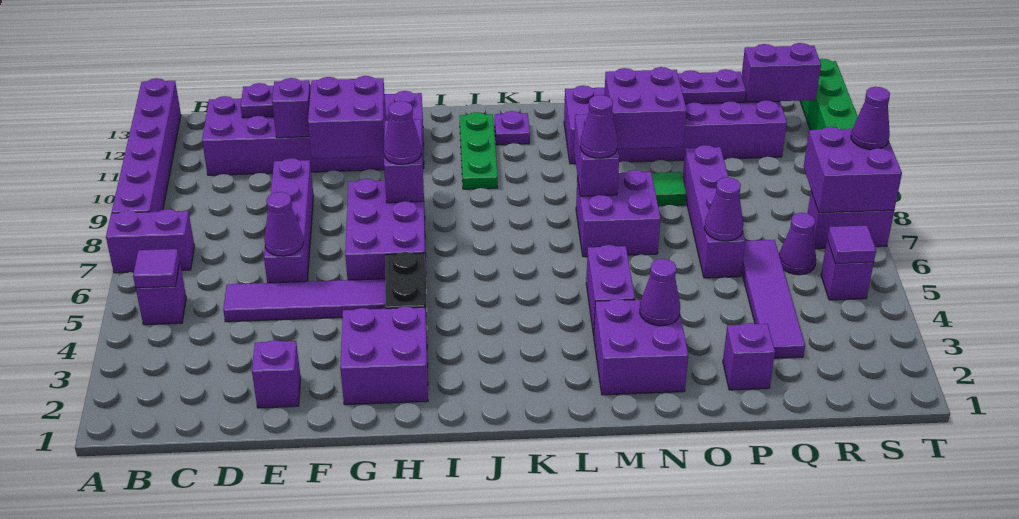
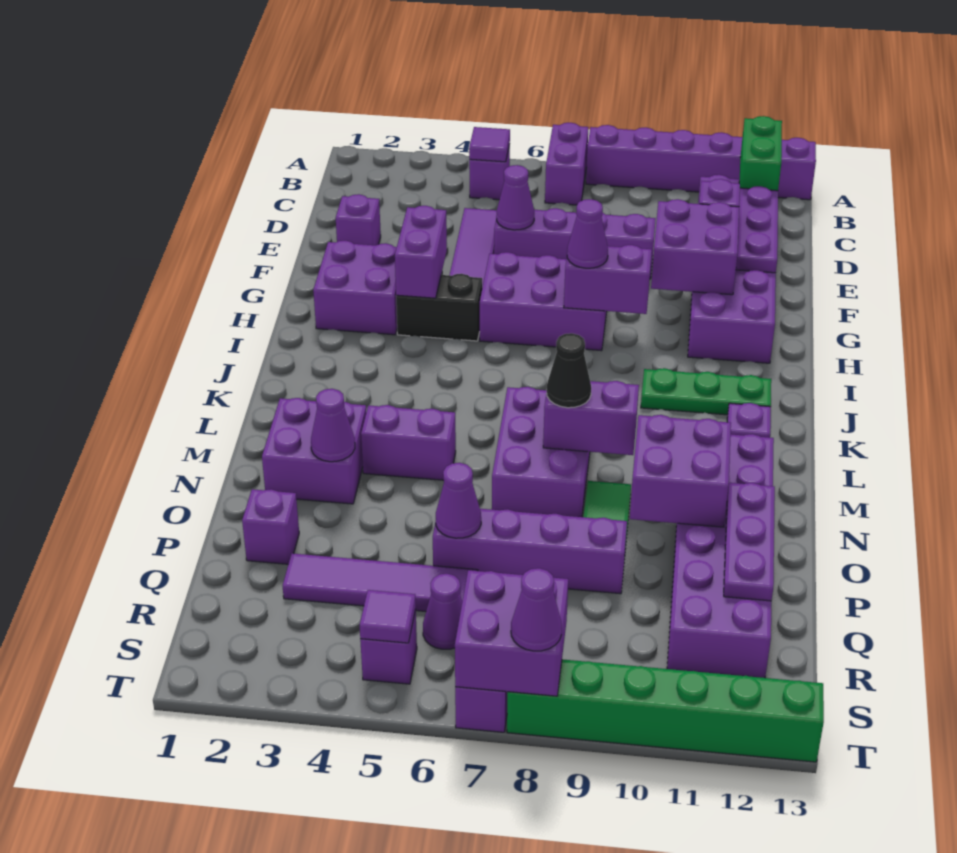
none -> green brick B12:C12 level 2
purple brick M7:N8 level 1 -> purple brick L7:N8 level 1
purple cone M8 level 3 -> black cone M8 level 3
purple brick R12:S12 level 2 -> purple brick G4:H4 level 2

